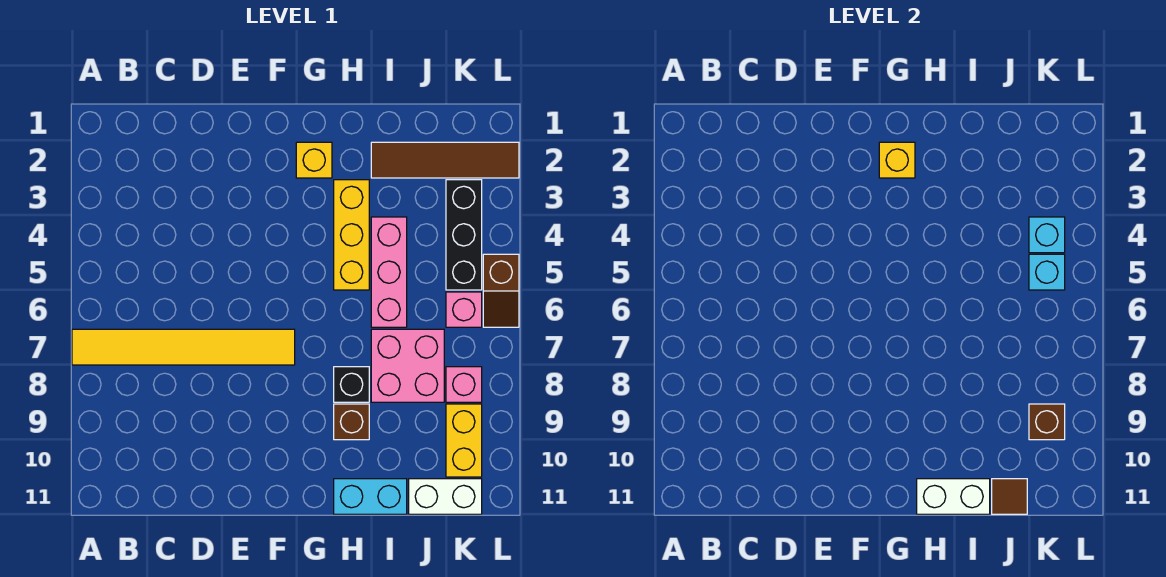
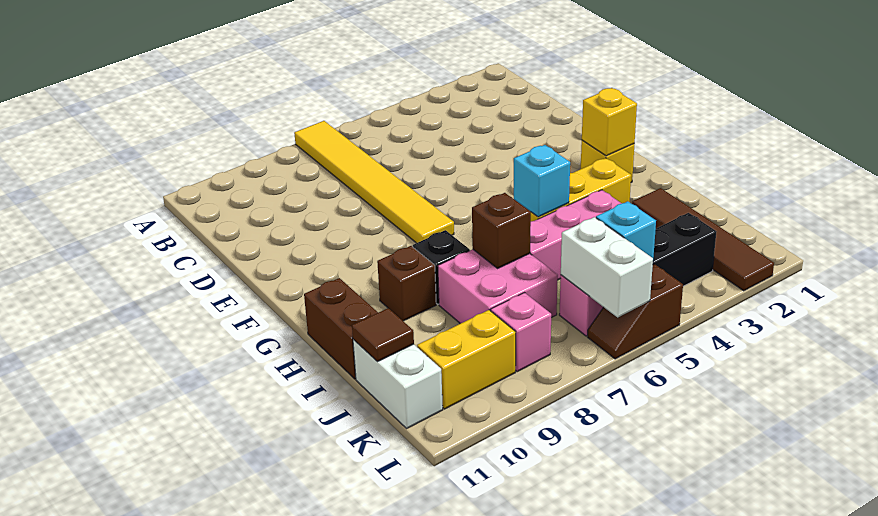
cyan brick H11:I11 level 1 -> brown brick H11:I11 level 1
white brick H11:I11 level 2 -> white brick K6:L6 level 2
cyan brick K4 level 2 -> cyan brick H5 level 2
brown brick K9 level 2 -> brown brick I7 level 2

